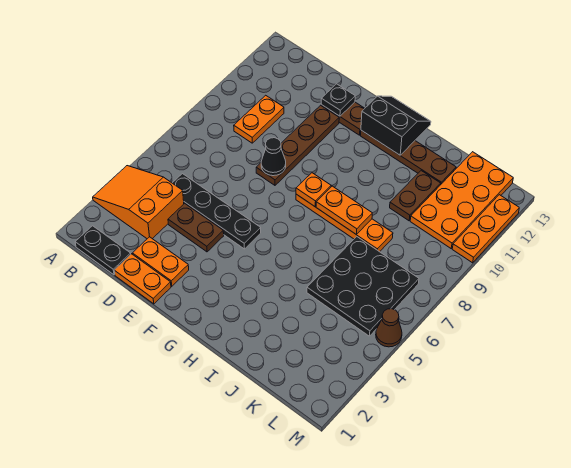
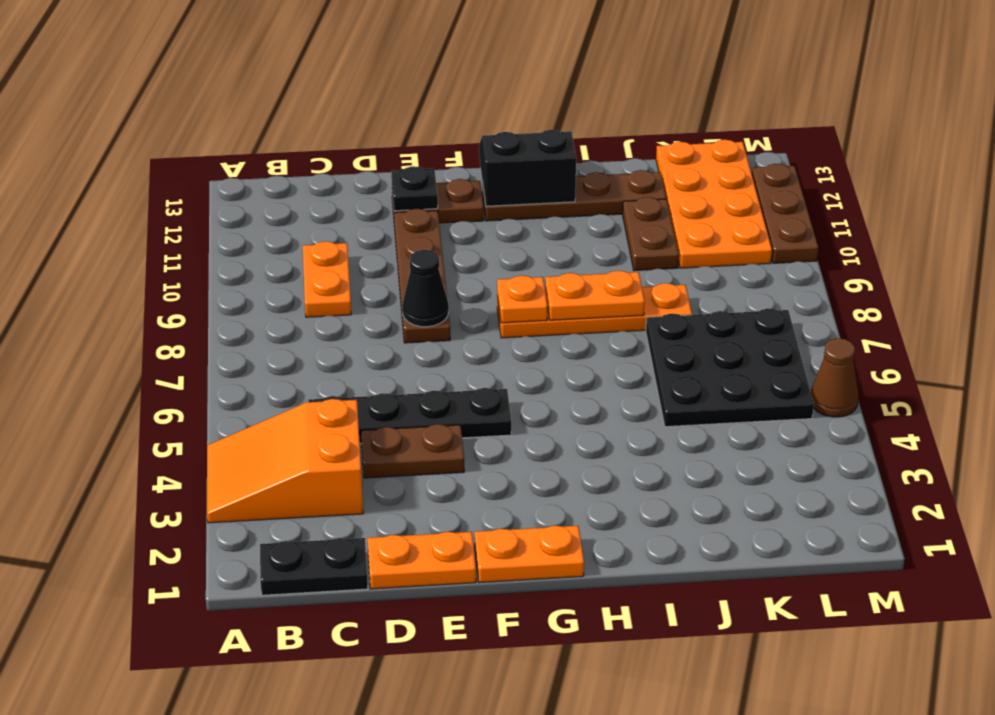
orange plate D2:E2 level 1 -> orange plate F1:G1 level 1
orange plate M10:M12 level 1 -> brown plate M10:M12 level 1

